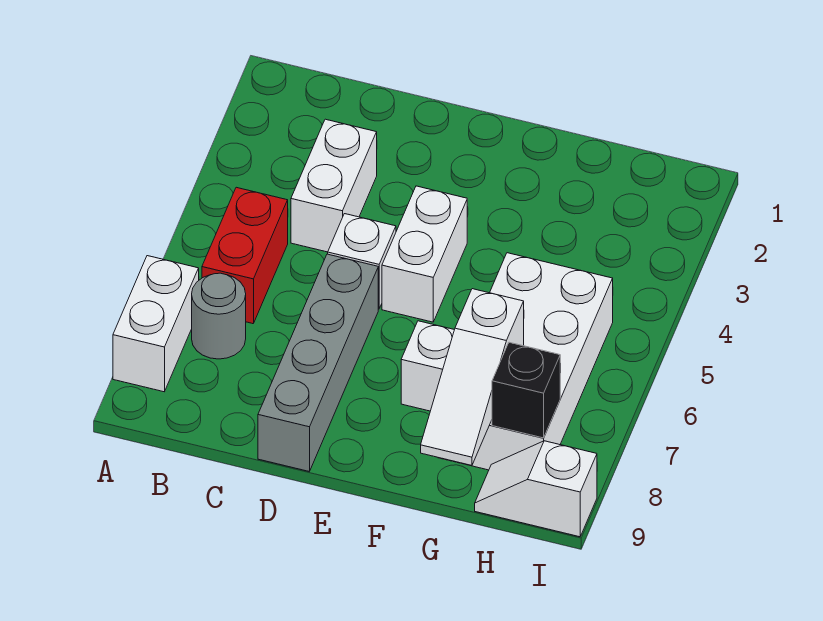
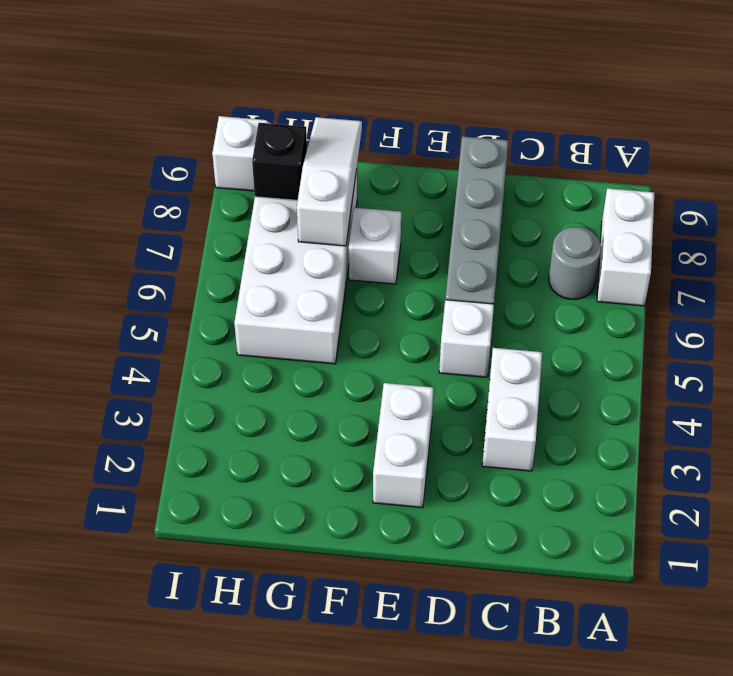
red brick B5:B6 level 1 -> none
white brick E4:E5 level 1 -> white brick E2:E3 level 1

